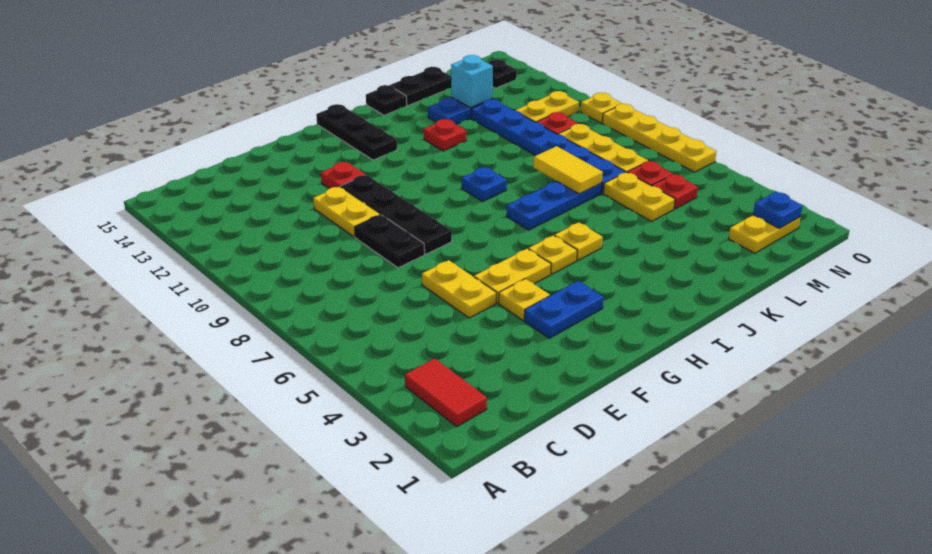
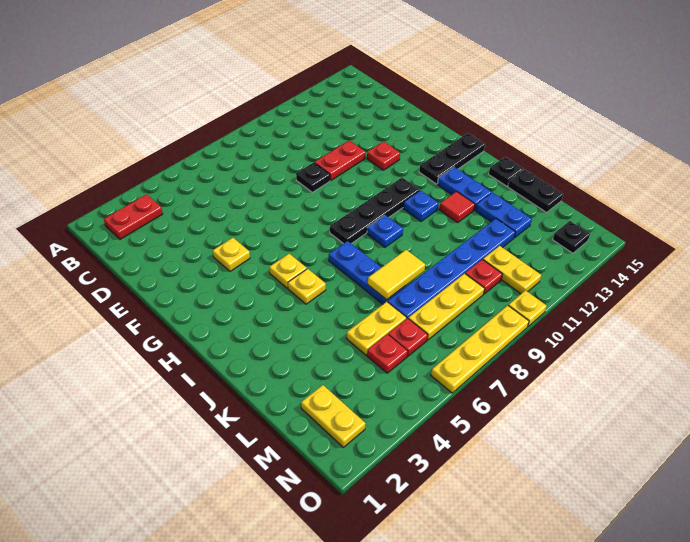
red tile B2:B3 level 1 -> red plate B2:B3 level 1
yellow plate E5:E6 level 1 -> none
black plate E8:E9 level 1 -> black plate E9 level 1
yellow plate E10:E11 level 1 -> red plate E10:E11 level 1
blue plate F3:G3 level 1 -> blue plate I13:J13 level 1
yellow plate F5:G5 level 1 -> none
black plate F8:F11 level 1 -> black plate H8:H11 level 1
red plate J12 level 1 -> red tile J12 level 1
cyan brick L13 level 2 -> none
blue plate N2 level 2 -> blue plate I11 level 1

